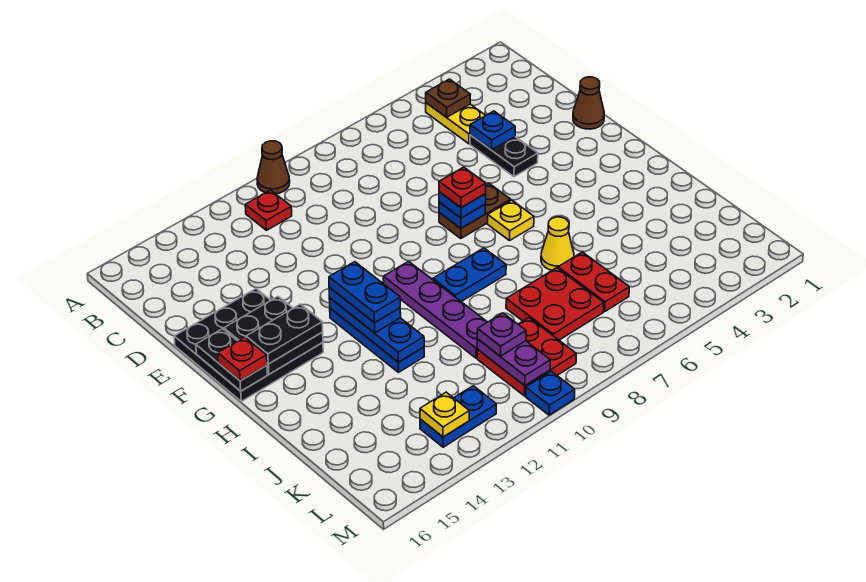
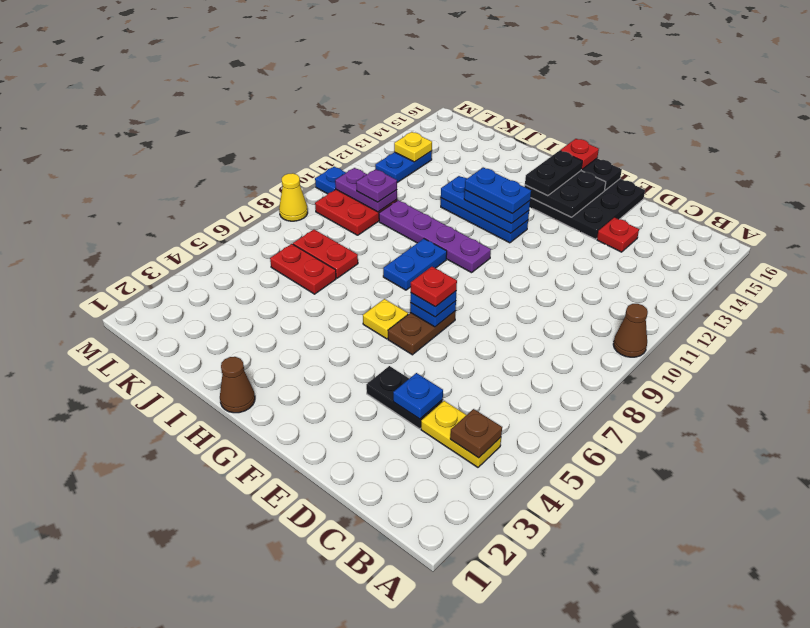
red plate B11 level 1 -> red plate D14 level 1
brown cone E1 level 1 -> brown cone H1 level 1
yellow cone I6 level 1 -> yellow cone M8 level 1
red plate J7:K8 level 1 -> red plate J7:K7 level 1

